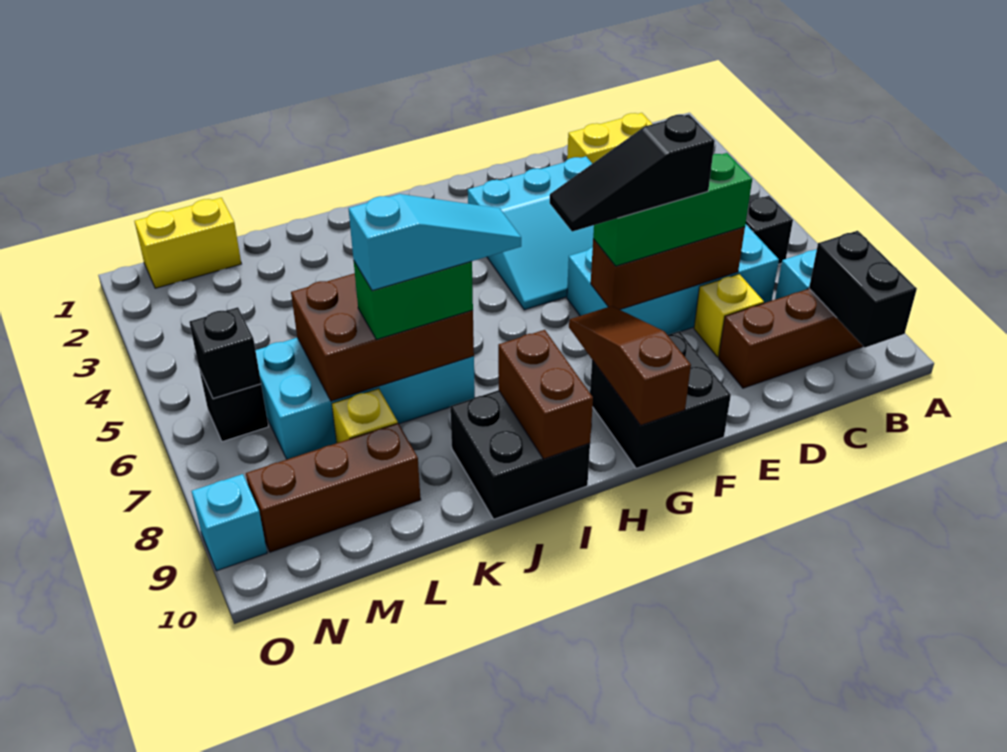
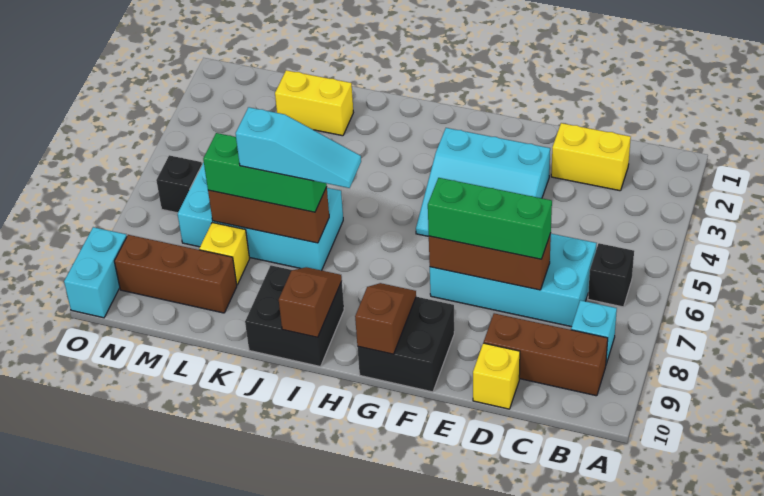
black brick B9:B10 level 2 -> none
yellow brick D8 level 1 -> yellow brick D10 level 1
black slope E7:G7 level 4 top E -> none
brown slope G8:G10 level 2 top 10 -> brown slope G9:G10 level 2 top 10
brown brick I9:I10 level 2 -> brown slope I9:I10 level 2 top 10
brown brick J6:L7 level 2 -> brown brick J7:L7 level 2
green brick J7:K7 level 3 -> green brick J7:L7 level 3
yellow brick M1:N1 level 1 -> yellow brick K2:L2 level 1
black brick N6 level 2 -> none
cyan brick O9 level 1 -> cyan brick O9:O10 level 1

